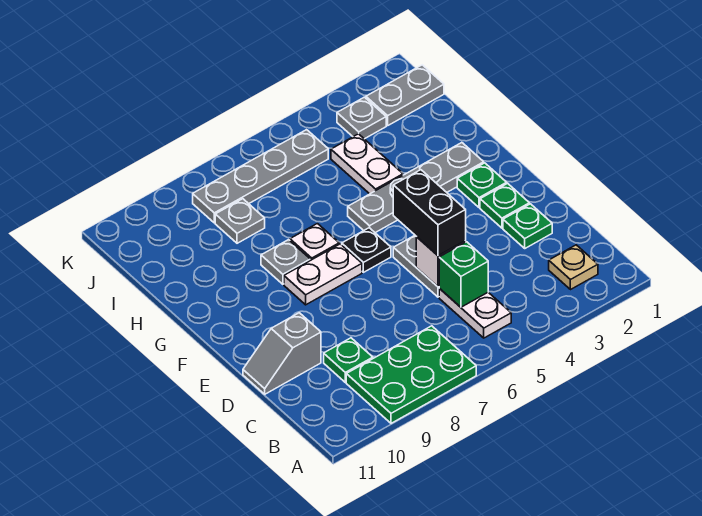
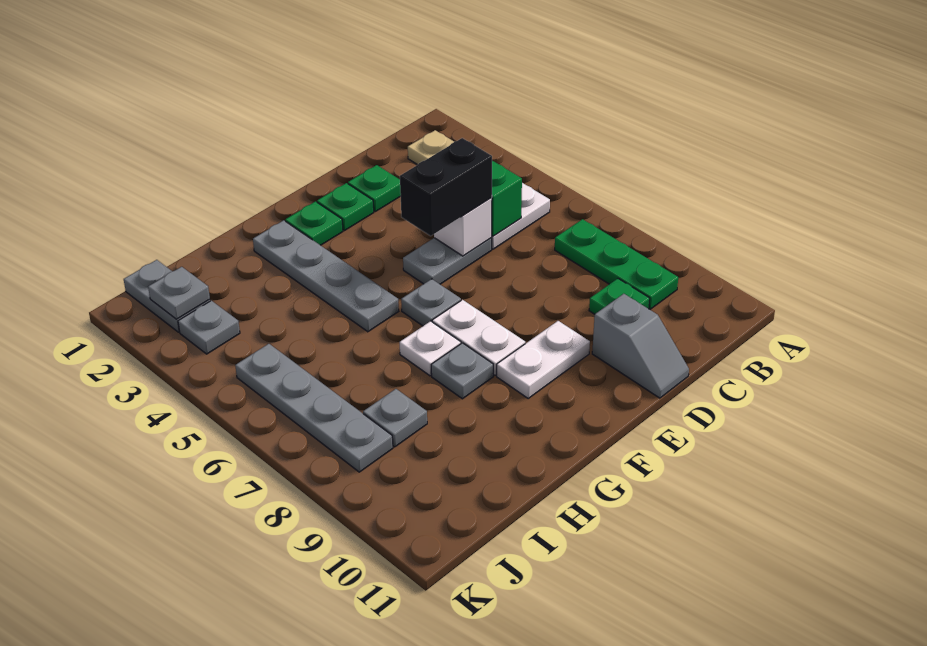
green plate A7:B9 level 1 -> green plate B7:B9 level 1
black plate F6 level 1 -> grey plate F6 level 1
white plate H4:I4 level 1 -> white plate E9:F9 level 1
none -> grey plate J2 level 2

